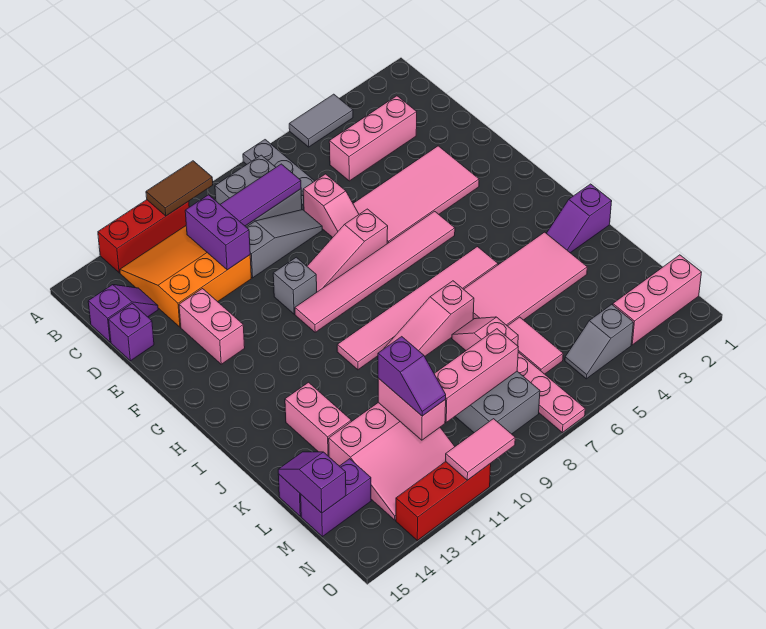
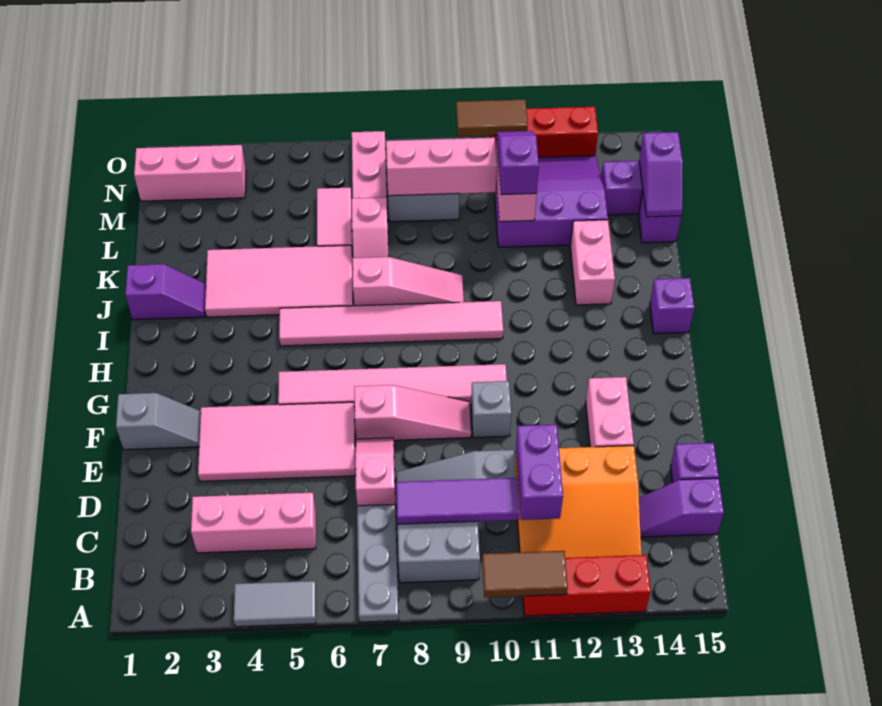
none -> purple brick I15 level 1
pink slope L11:N13 level 1 top L -> purple slope L11:N13 level 1 top L
grey slope N4:N5 level 1 top 4 -> grey slope F1:F2 level 1 top 1
pink tile O10:O11 level 2 -> brown tile O10:O11 level 2

